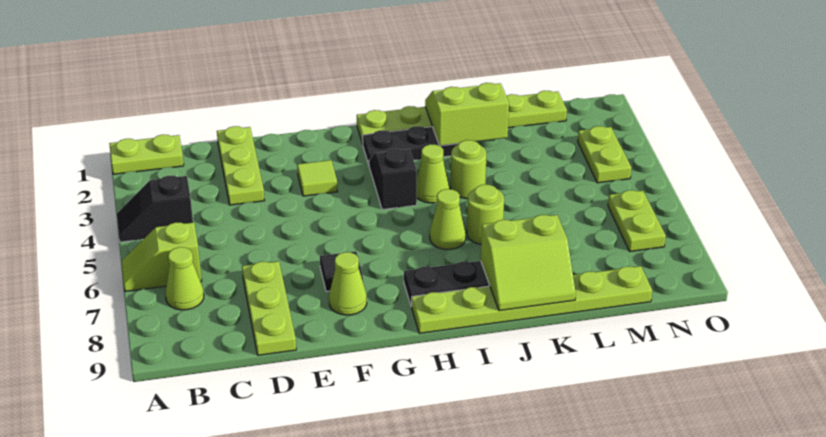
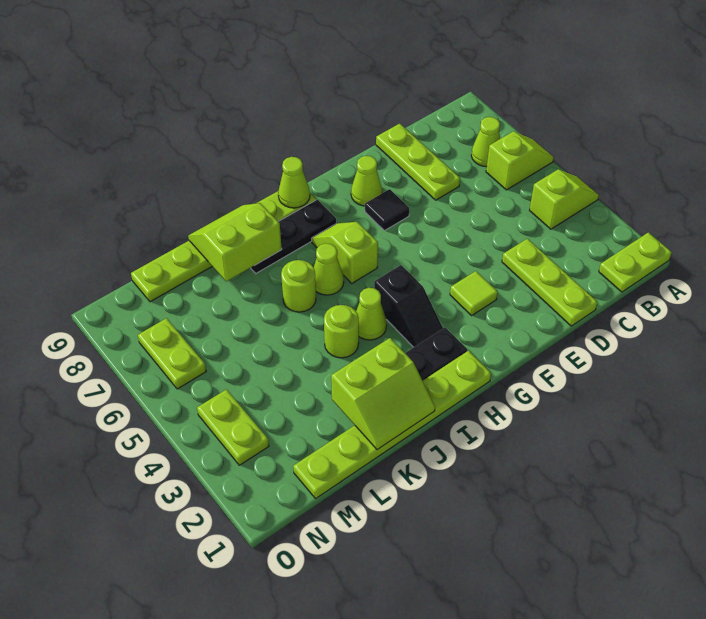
black slope A4:B4 level 1 top B -> lime slope A4:B4 level 1 top B
none -> lime slope H6:H7 level 1 top 6
none -> lime cone H9 level 2

